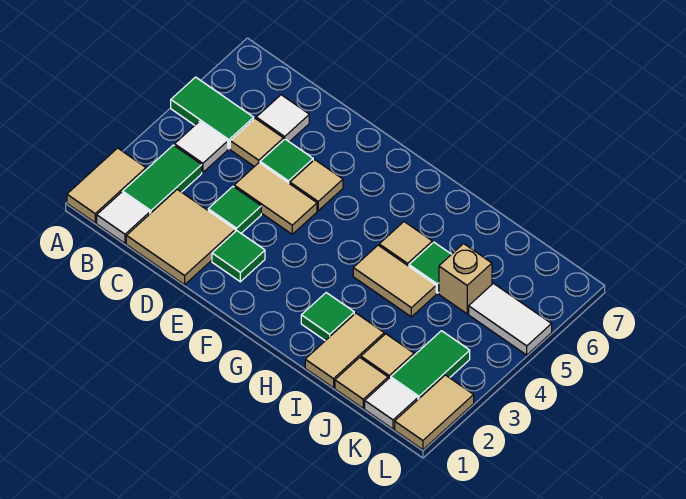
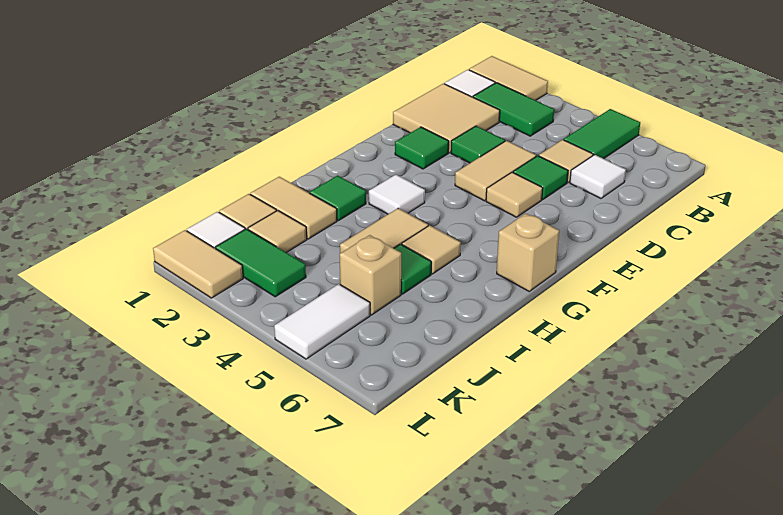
white tile B4 level 1 -> white tile G3 level 1
none -> tan brick G7 level 1

